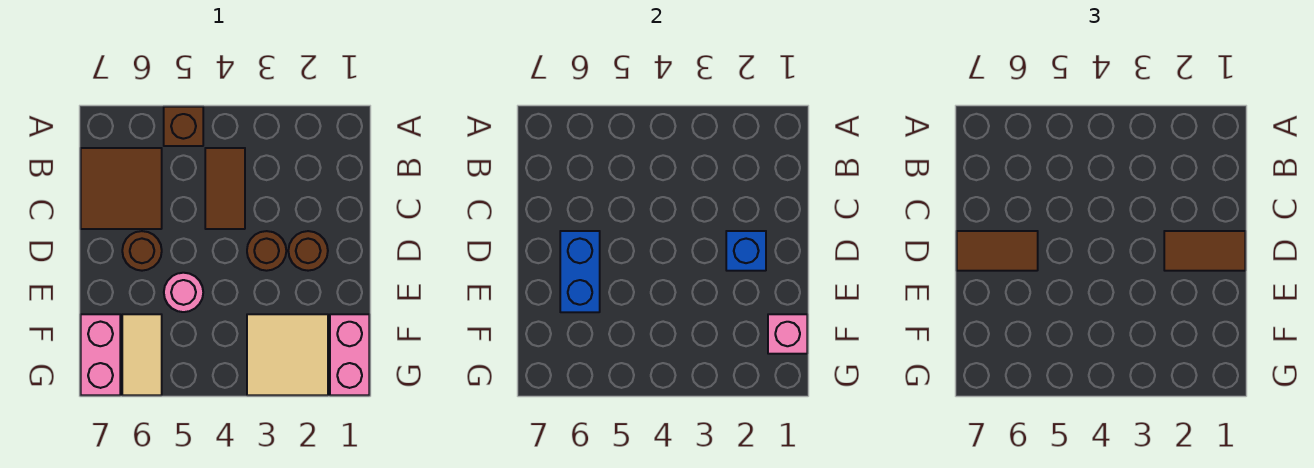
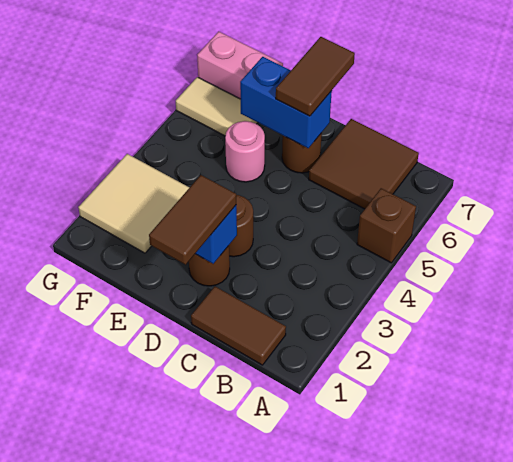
brown tile B4:C4 level 1 -> brown tile B1:C1 level 1
pink brick F1:G1 level 1 -> none
pink brick F1 level 2 -> none

